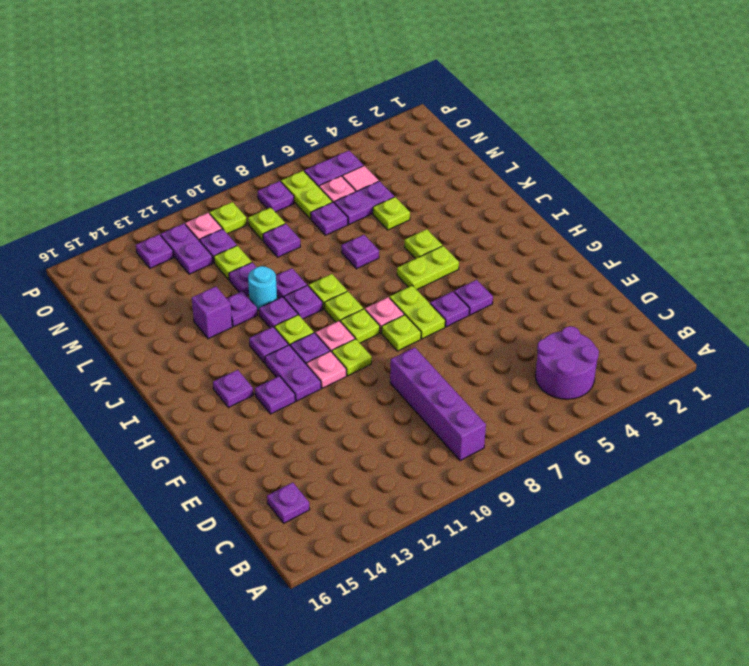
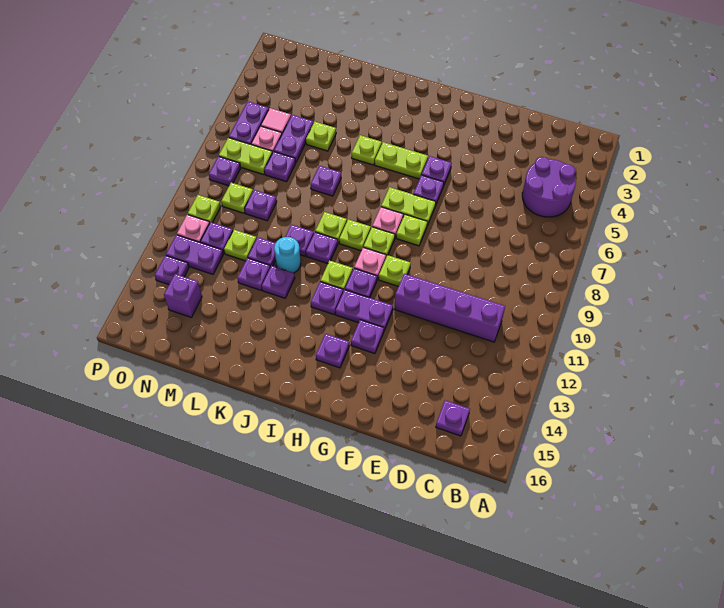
purple brick B9:E9 level 1 -> purple brick C11:F11 level 1
pink plate G11 level 1 -> none
lime plate I5:I6 level 1 -> lime plate H5:I5 level 1
purple plate J11 level 1 -> purple plate L12 level 1
purple brick K13 level 1 -> purple brick N14 level 1

